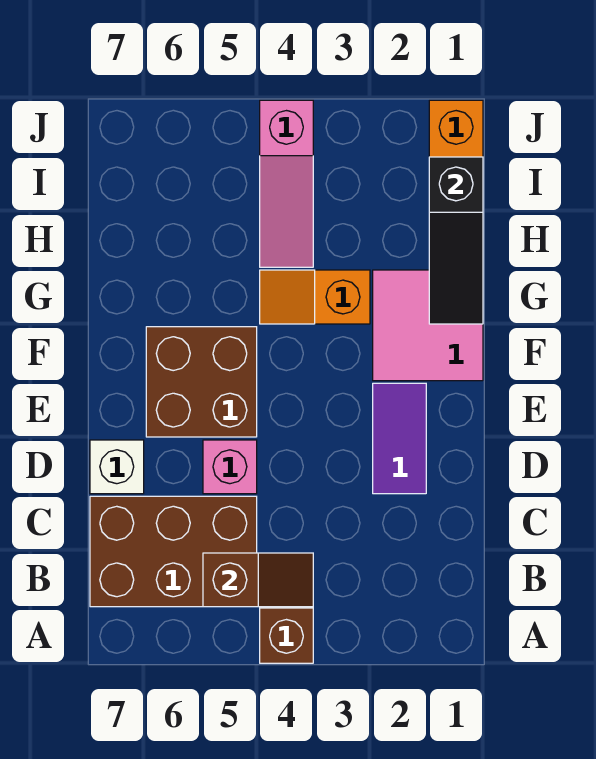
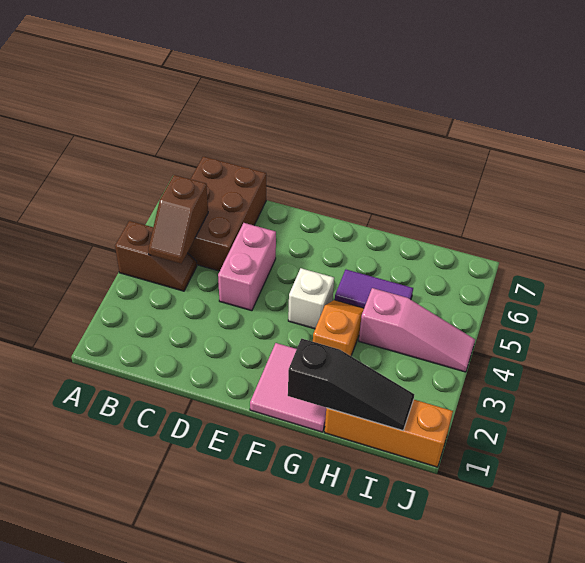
purple tile D2:E2 level 1 -> purple tile G5:H5 level 1
pink brick D5 level 1 -> pink brick D4:D5 level 1
white brick D7 level 1 -> white brick F4 level 1
brown brick E5:F6 level 1 -> none
black slope G1:I1 level 2 top I -> black slope G1:I1 level 2 top G
pink slope H4:J4 level 1 top J -> pink slope H4:J4 level 1 top H

